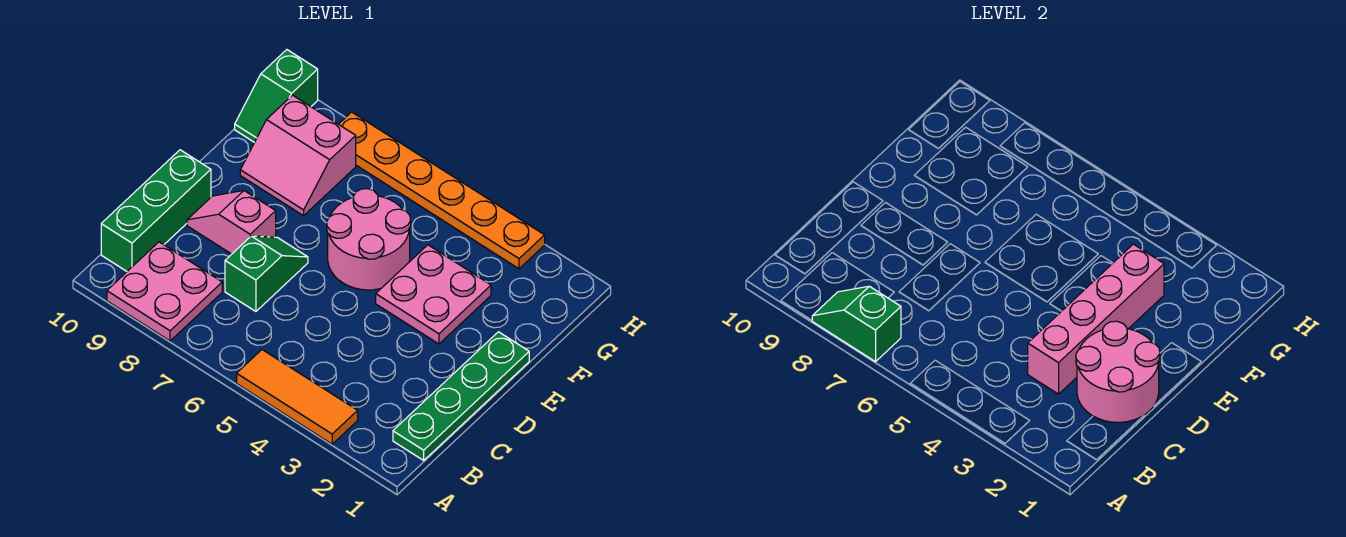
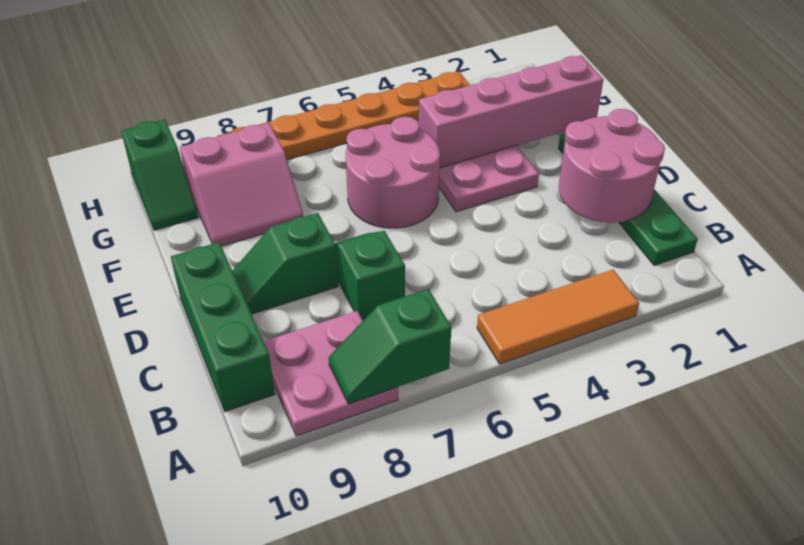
pink brick C3:F3 level 2 -> pink brick F1:F4 level 2
pink slope D8:D9 level 1 top 8 -> green slope D8:D9 level 1 top 8

